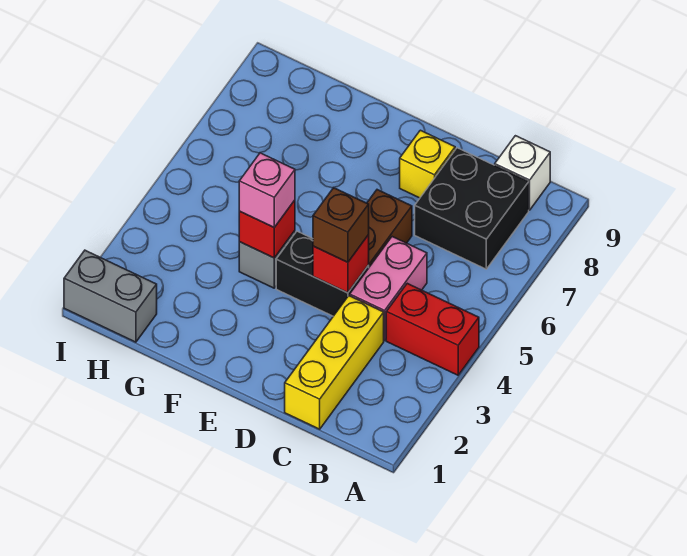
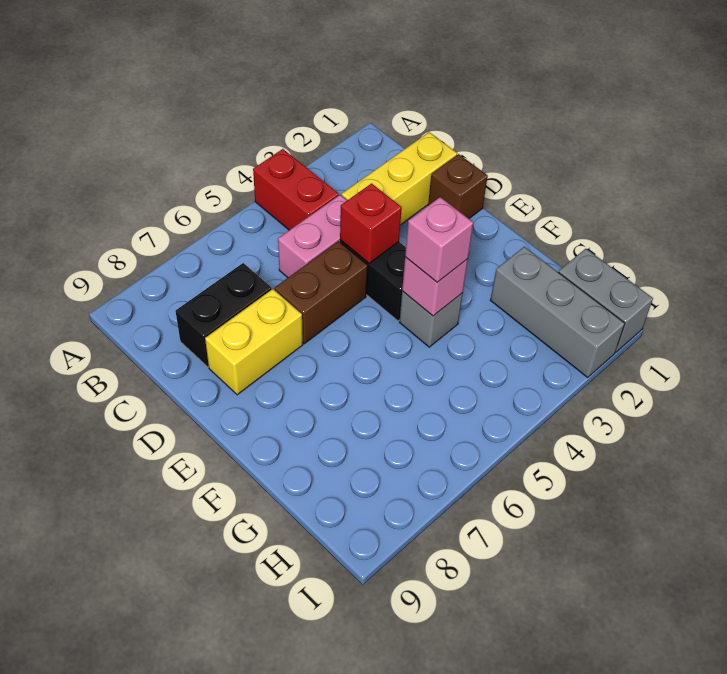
black brick B7:C8 level 1 -> black brick C7:C8 level 1
white brick B9 level 1 -> none
brown brick D4 level 3 -> brown brick D1 level 1
yellow brick D8 level 1 -> yellow brick D7:D8 level 1
red brick F4 level 2 -> pink brick F4 level 2
none -> grey brick G2:I2 level 1

